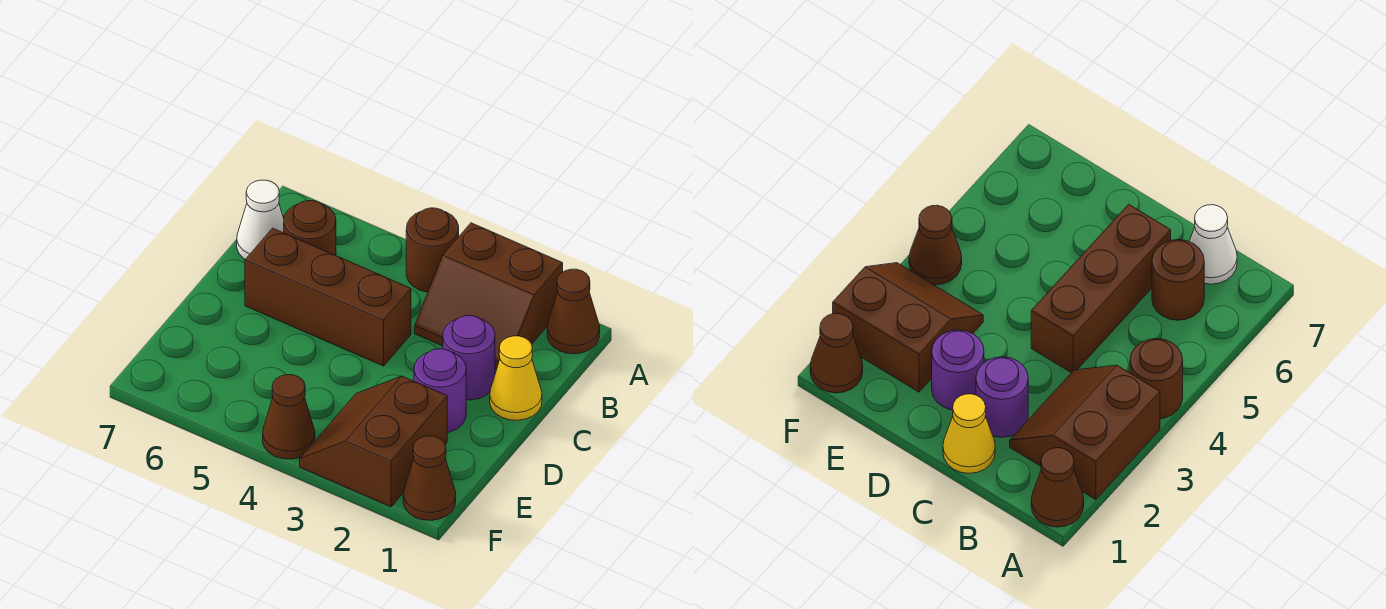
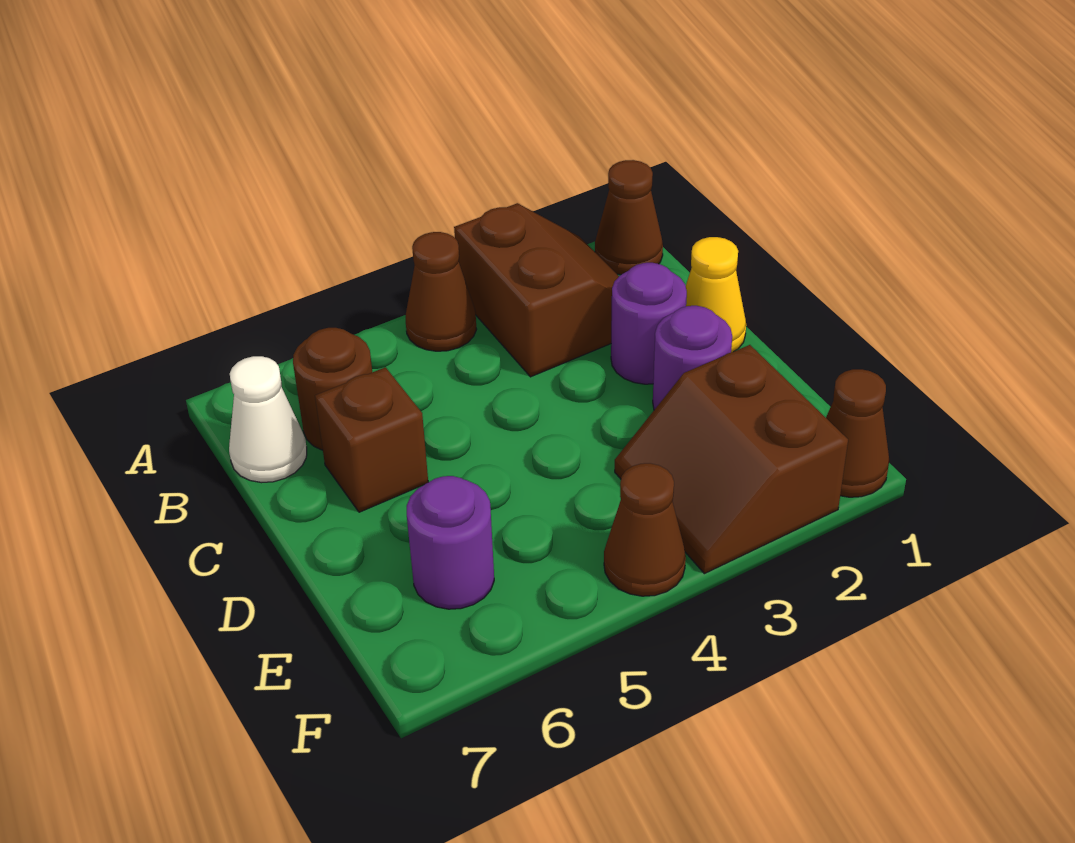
brown slope A2:B3 level 1 top A -> brown slope A2:B3 level 1 top 3
brown round brick A4 level 1 -> brown cone A4 level 1
brown brick C4:C6 level 1 -> brown brick C6 level 1
none -> purple round brick E6 level 1

